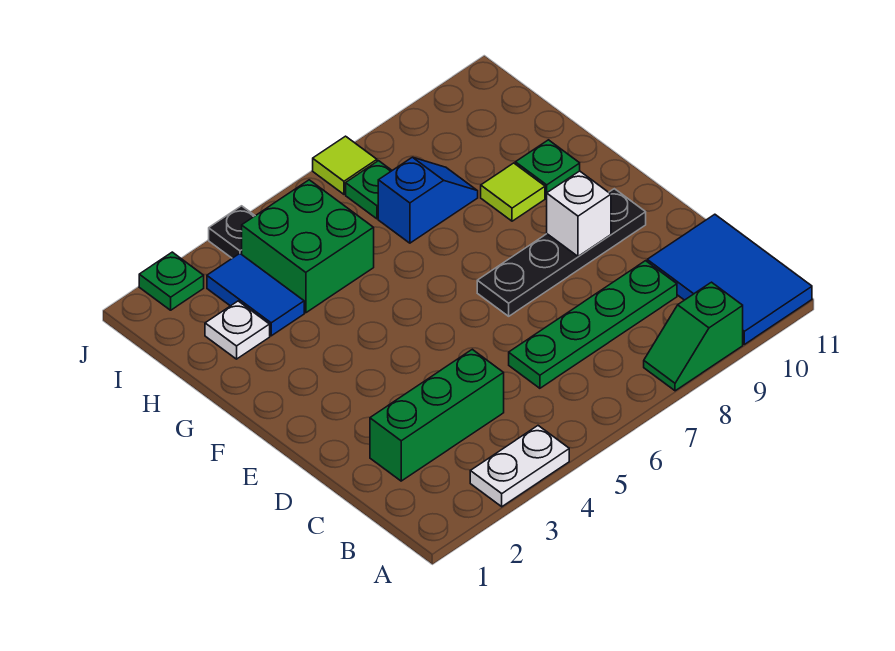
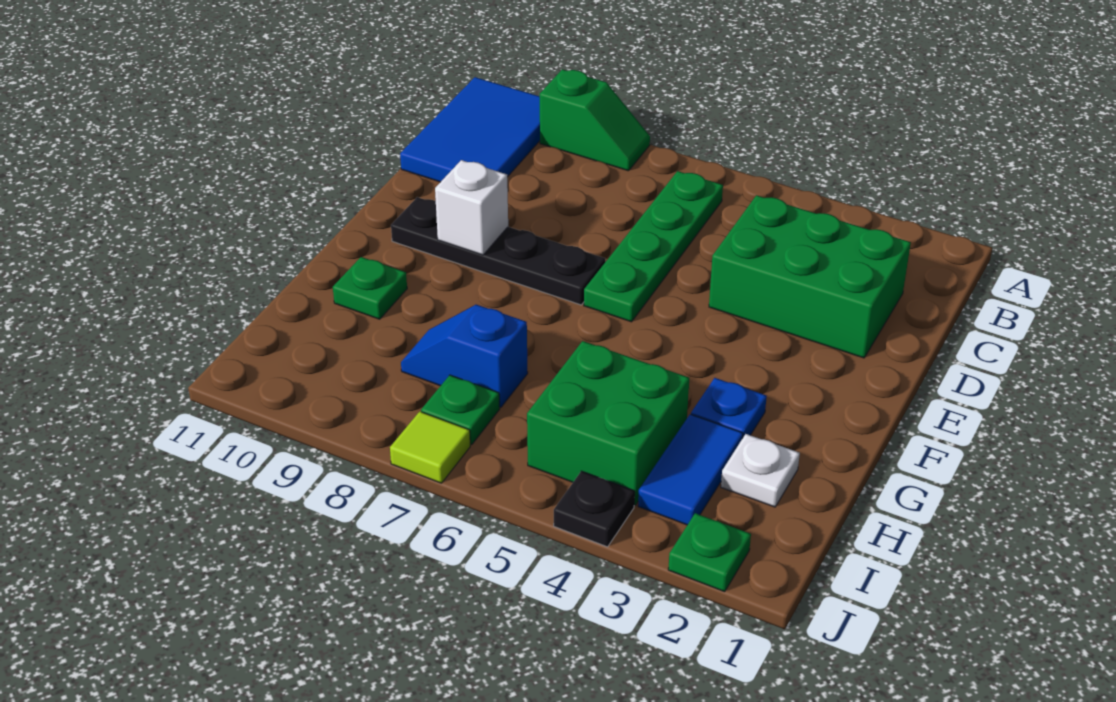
white plate A3:A4 level 1 -> none
green brick C2:C4 level 1 -> green brick C2:D4 level 1
green plate C6:C9 level 1 -> green plate B6:E6 level 1
none -> blue plate G3 level 1
lime tile G9 level 1 -> none

